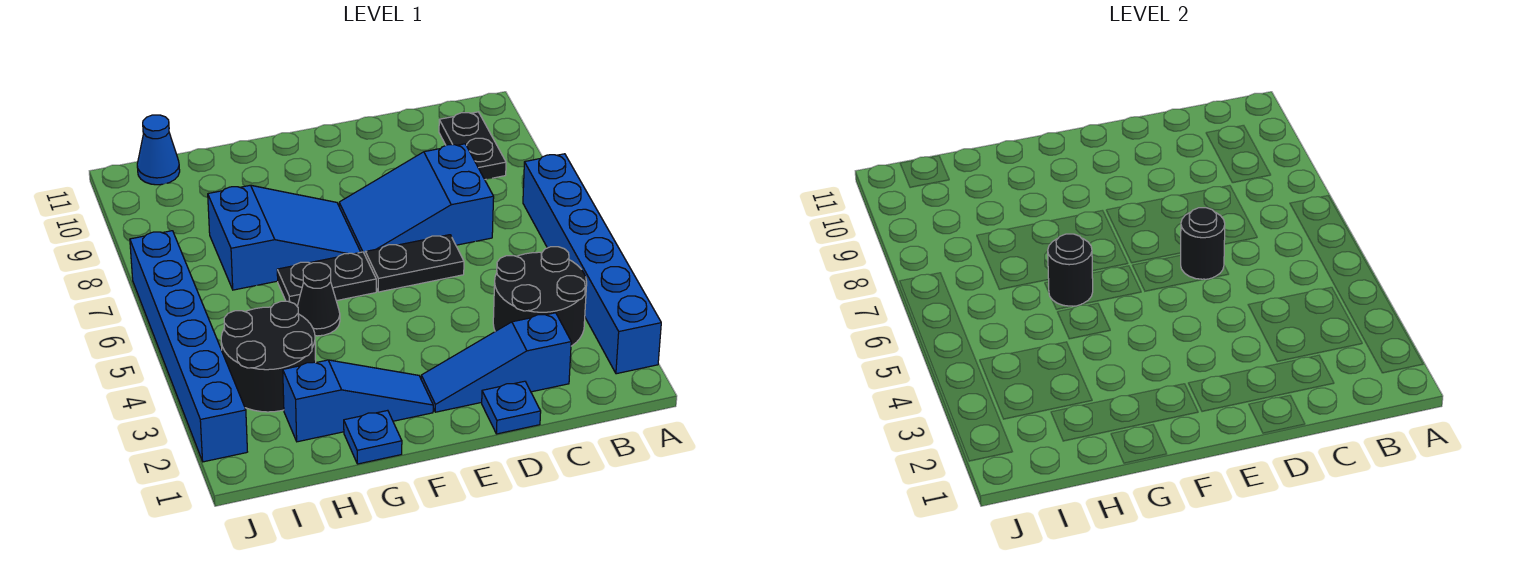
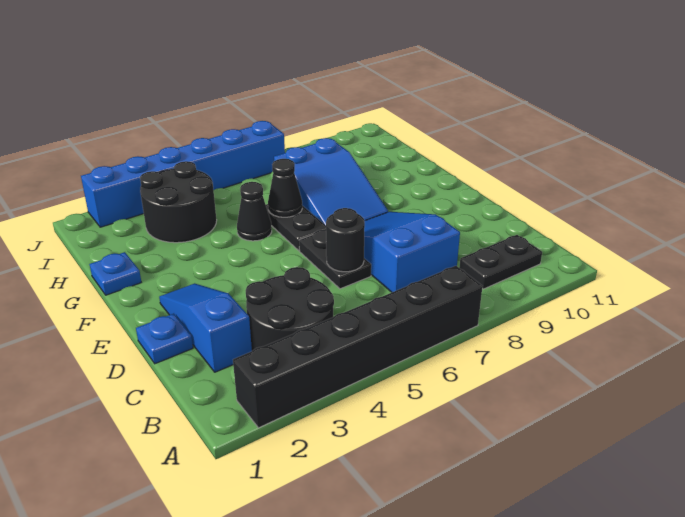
blue brick A2:A7 level 1 -> black brick A2:A7 level 1
blue slope F2:H2 level 1 top H -> none
black round brick G6 level 2 -> black cone G6 level 2
blue cone I11 level 1 -> none

